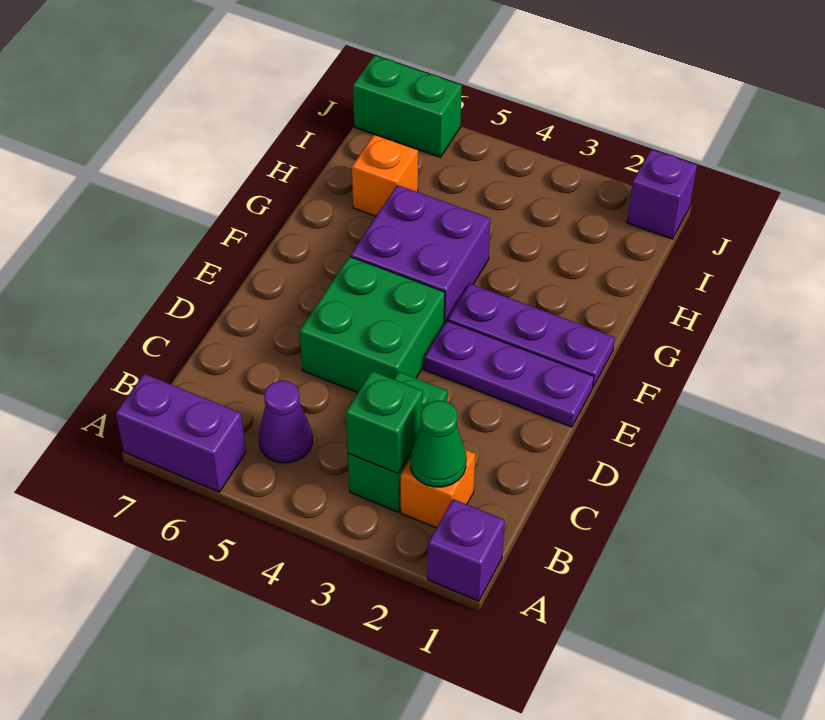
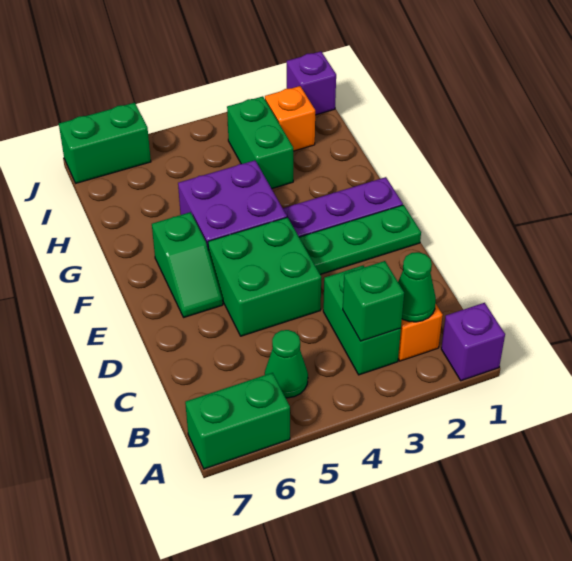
purple brick A6:A7 level 1 -> green brick A6:A7 level 1
purple cone B5 level 1 -> green cone B5 level 1
purple plate E1:E3 level 1 -> green plate E1:E3 level 1
none -> green slope E6:F6 level 1 top F
none -> green brick H3:I3 level 1
orange brick H6 level 1 -> orange brick I2 level 1

